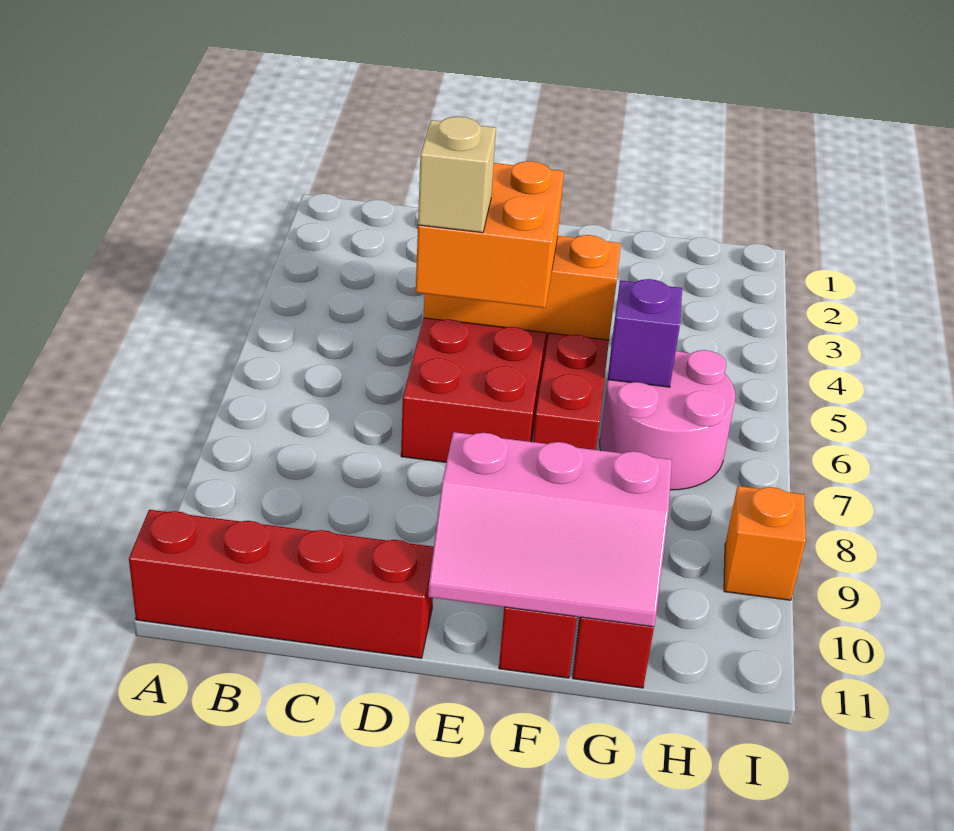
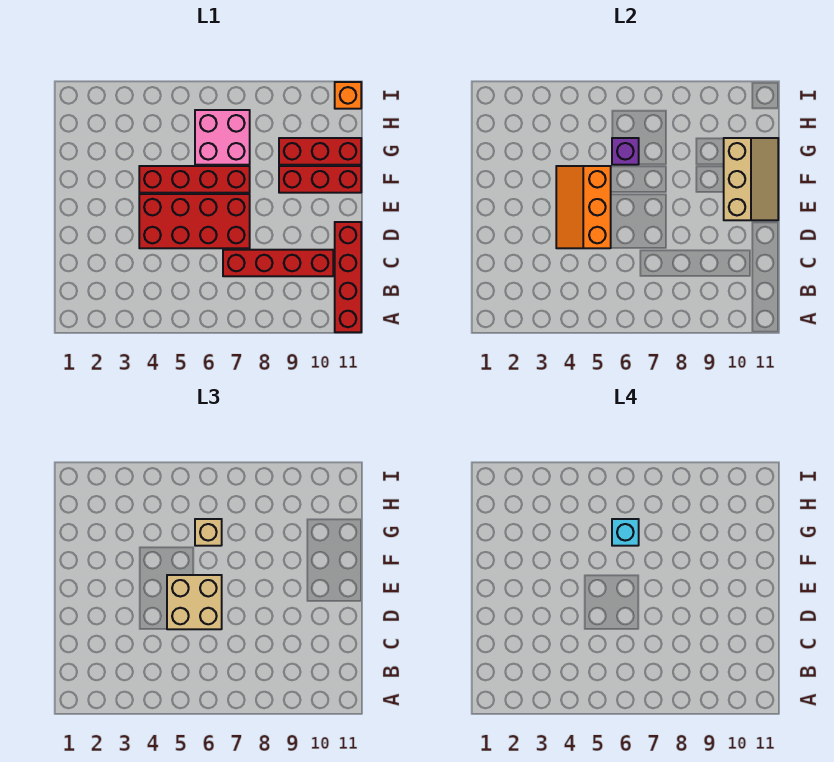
none -> red brick C7:C10 level 1
orange brick D5:E6 level 3 -> tan brick D5:E6 level 3
tan brick D6 level 4 -> tan brick G6 level 3
pink slope E10:G11 level 2 top 10 -> tan slope E10:G11 level 2 top 10
pink round brick G6:H7 level 1 -> pink brick G6:H7 level 1
none -> cyan brick G6 level 4
orange brick I9 level 1 -> orange brick I11 level 1

